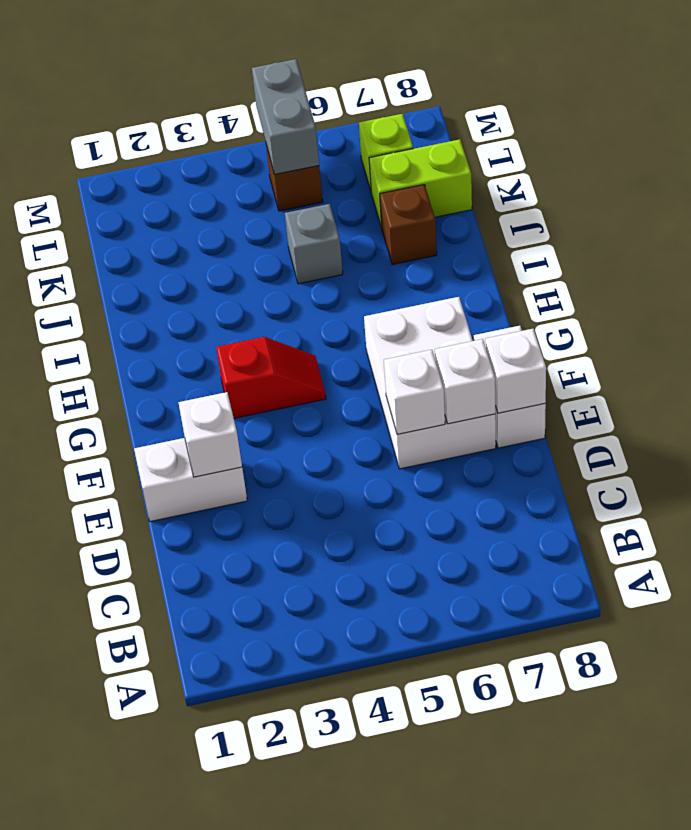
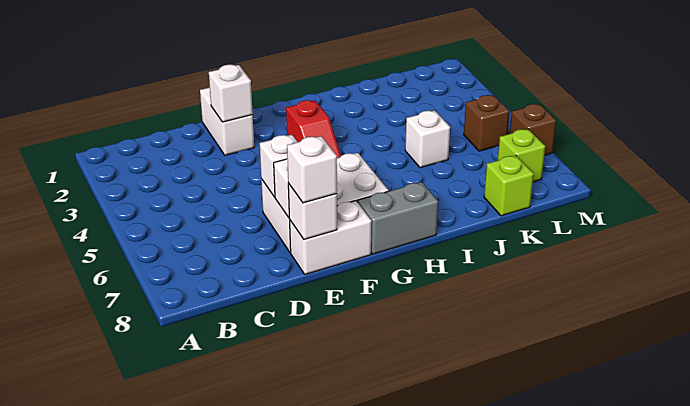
none -> white brick E8 level 3
grey brick J5 level 1 -> white brick J5 level 1
brown brick J7 level 1 -> brown brick M6 level 1
lime brick K7:K8 level 1 -> lime brick K8 level 1
grey brick L5:M5 level 2 -> grey brick G8:H8 level 1

